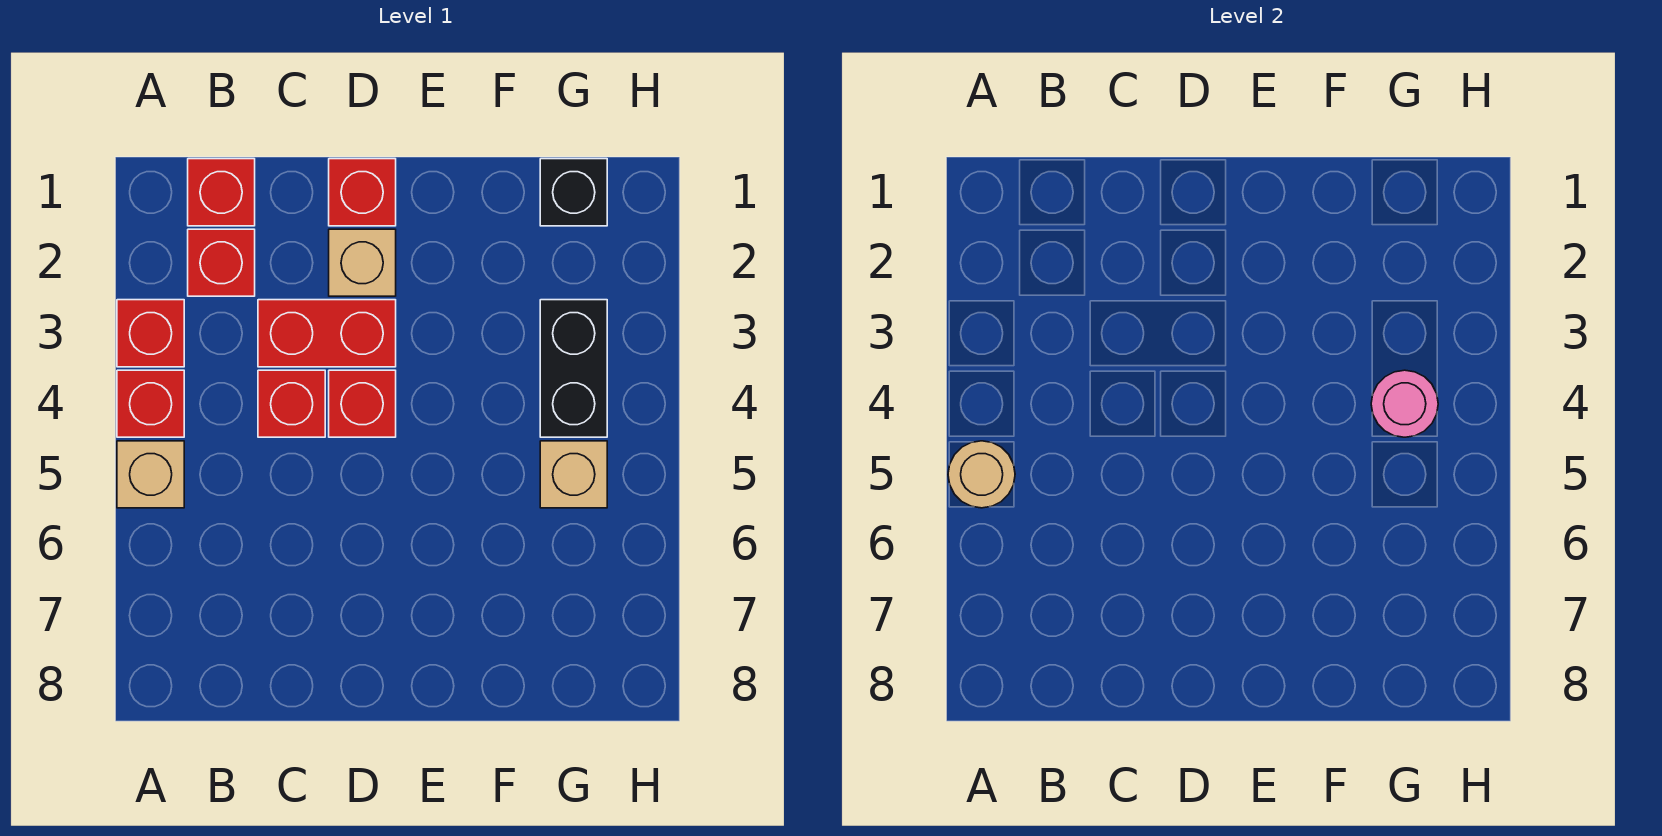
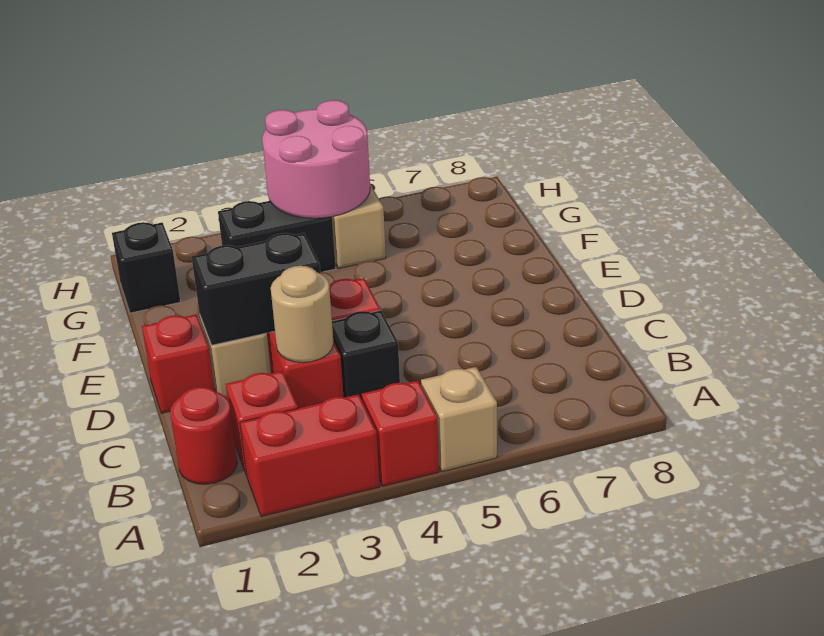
red brick A3 level 1 -> red brick A2:A3 level 1
tan round brick A5 level 2 -> tan round brick C3 level 2
red brick B1 level 1 -> red round brick B1 level 1
red brick C4 level 1 -> black brick C4 level 1
none -> black brick D2:D3 level 2
pink round brick G4 level 2 -> pink round brick G4:H5 level 2

